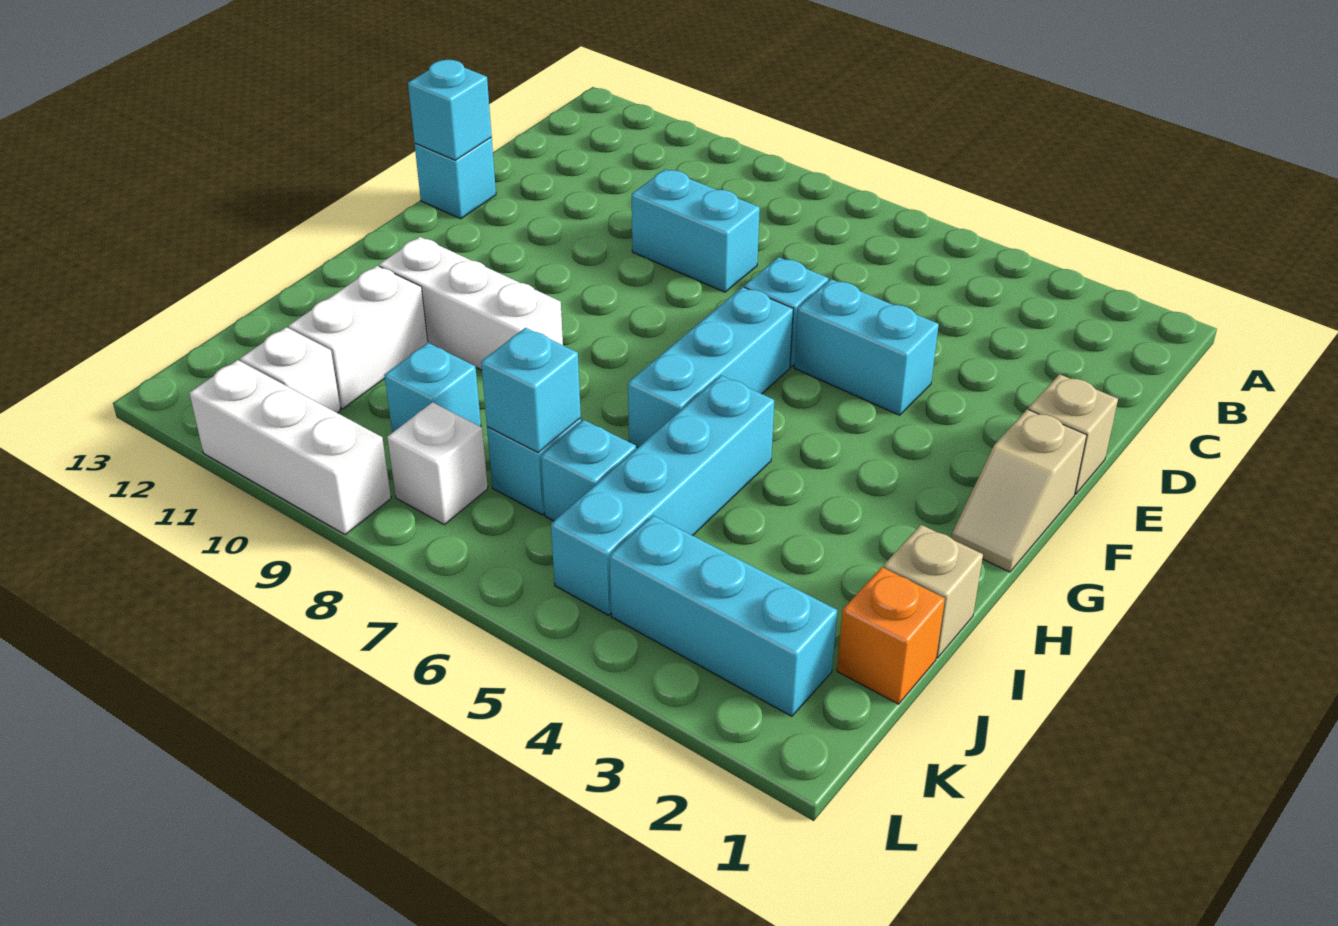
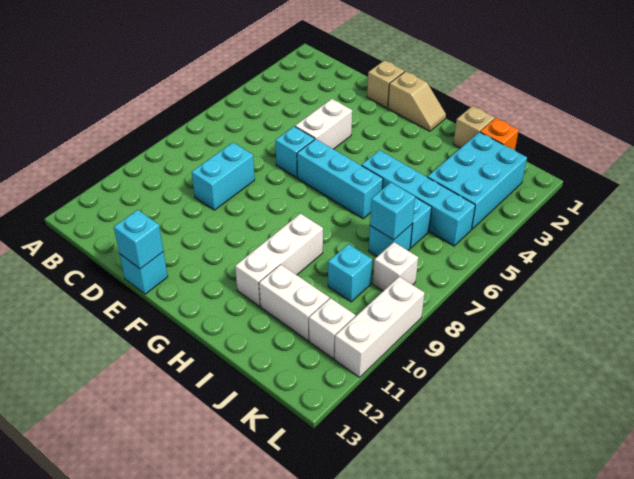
cyan brick E4:E5 level 1 -> white brick E4:E5 level 1
cyan brick K2:K4 level 1 -> cyan brick J2:K4 level 1

